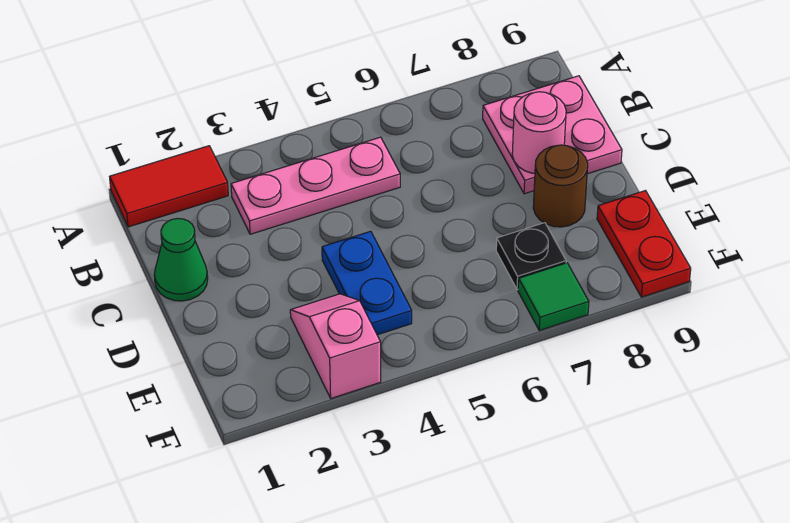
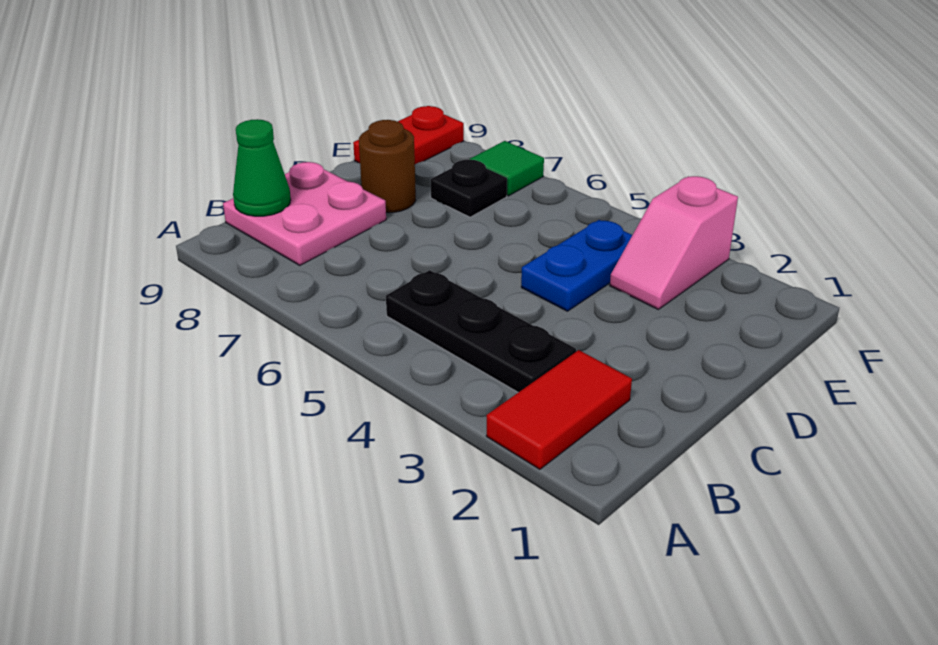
red tile A1:A2 level 1 -> red tile A2:B2 level 1
pink plate B3:B5 level 1 -> black plate B3:B5 level 1
green cone C1 level 1 -> green cone B9 level 2
pink round brick C8 level 2 -> none

